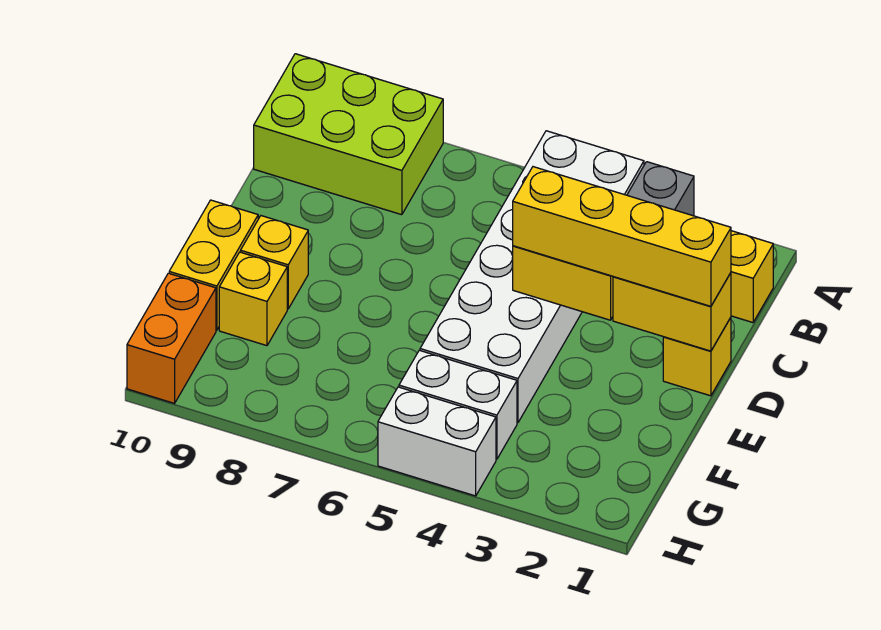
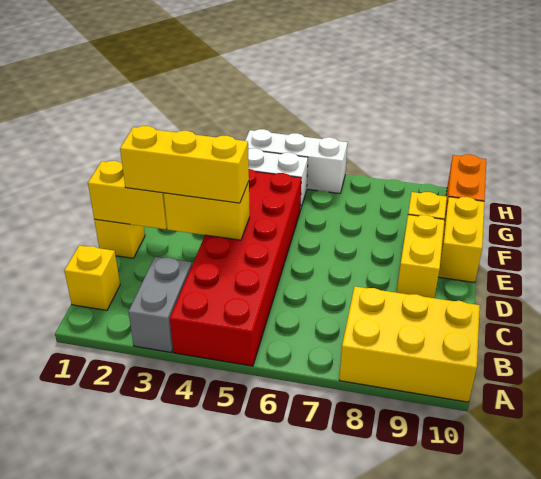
white brick A4:F5 level 1 -> red brick A4:F5 level 1
lime brick A8:B10 level 1 -> yellow brick A8:B10 level 1
yellow brick D1:D4 level 3 -> yellow brick D2:D4 level 3
yellow brick E9 level 1 -> yellow brick D9:E9 level 1
white brick H4:H5 level 1 -> white brick H4:H6 level 1

